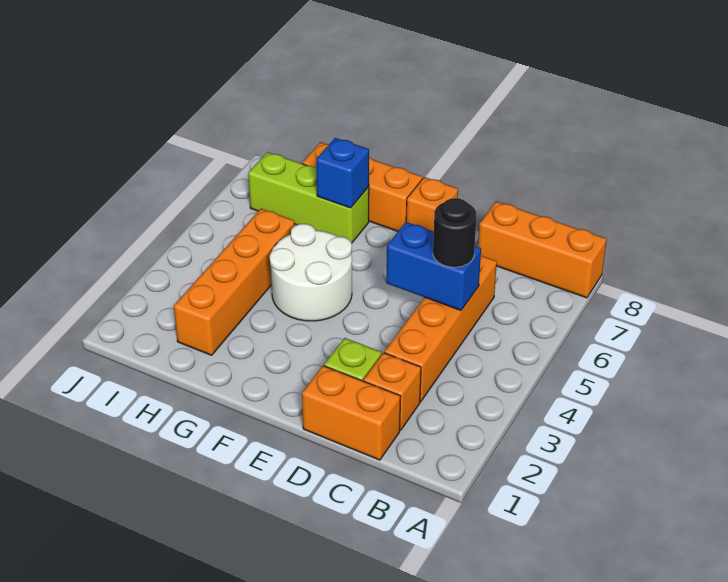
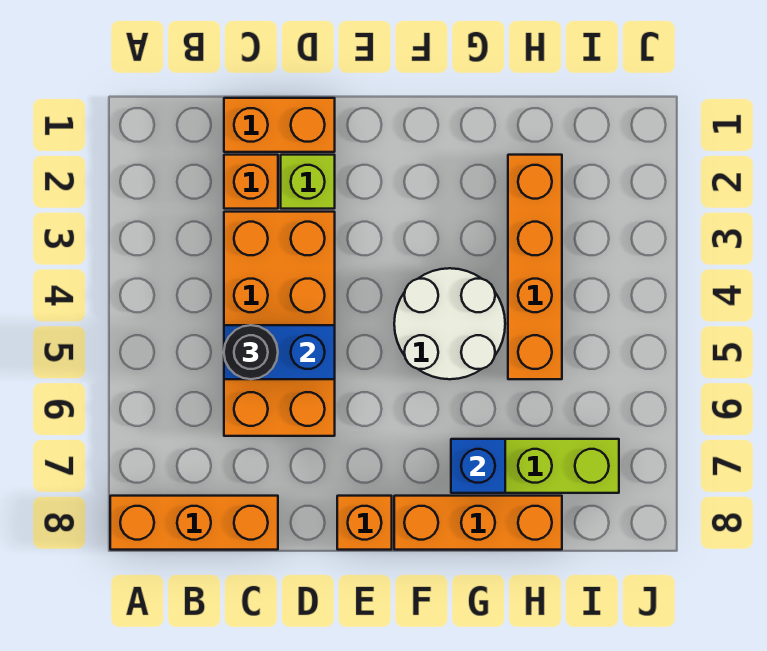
orange brick C3:C6 level 1 -> orange brick C3:D6 level 1

